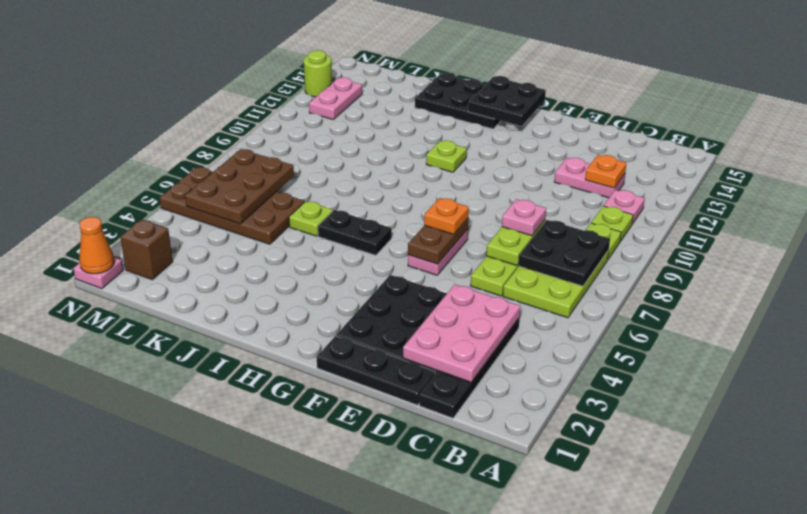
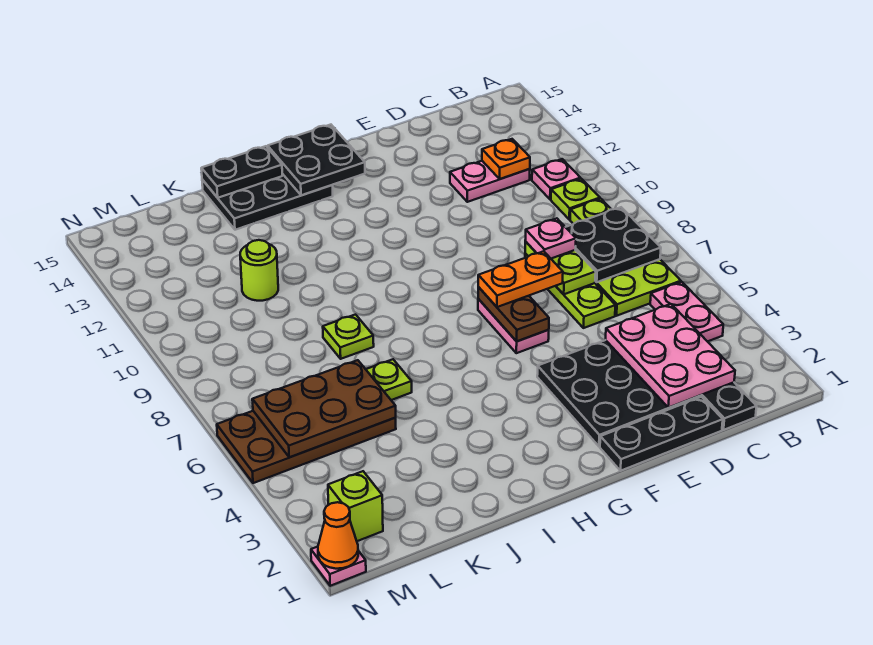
orange plate F7 level 3 -> orange plate E7:F7 level 3
black plate H6:I6 level 1 -> black plate I15:J15 level 2
lime plate H11 level 1 -> lime plate J8 level 1
brown plate L5:M7 level 2 -> brown plate K5:M6 level 2
brown brick M2 level 1 -> lime brick M2 level 1
pink plate M12:M13 level 1 -> pink plate B4:B5 level 1
lime round brick N13 level 1 -> lime round brick K11 level 1

